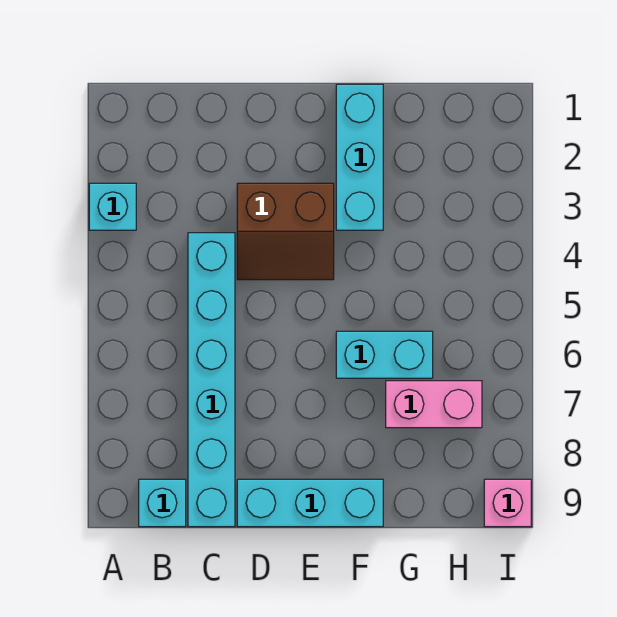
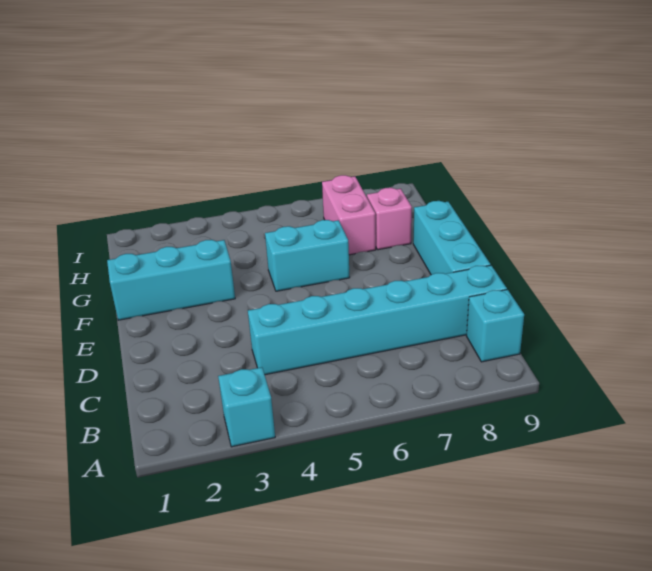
brown slope D3:E4 level 1 top 3 -> none
cyan brick F6:G6 level 1 -> cyan brick F5:F6 level 1
pink brick I9 level 1 -> pink brick G8 level 1

